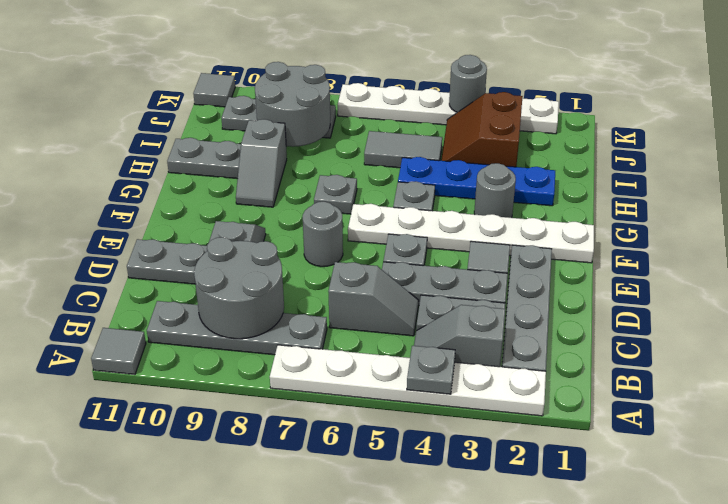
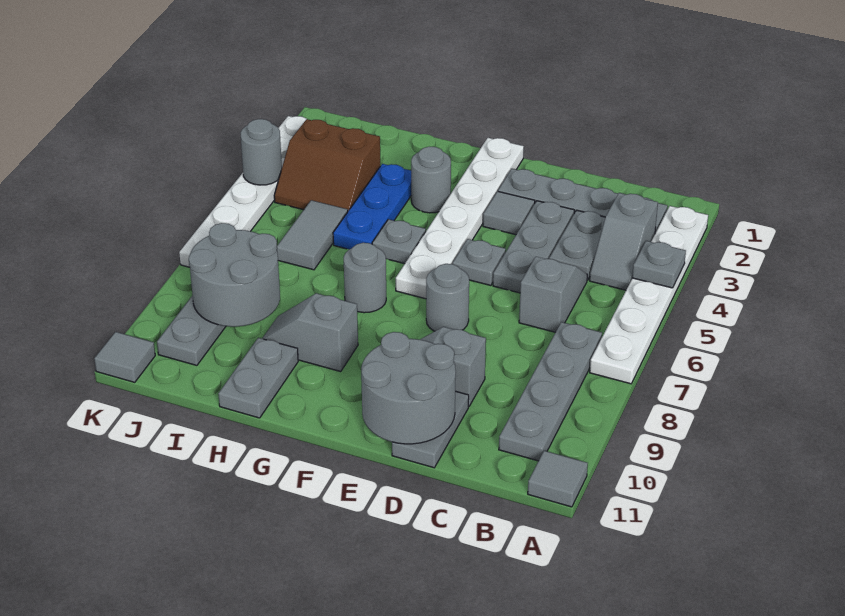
grey round brick B8:C9 level 2 -> grey round brick D10:E11 level 2
grey plate G7 level 1 -> grey round brick G7 level 1
grey slope G9:H9 level 1 top H -> grey slope G9:H9 level 1 top G
blue plate H2:H5 level 1 -> blue plate H3:H5 level 1

